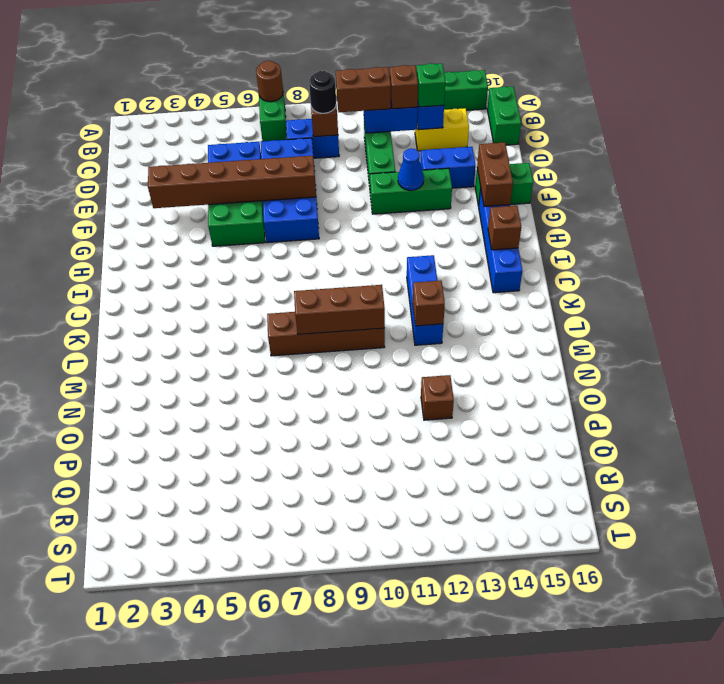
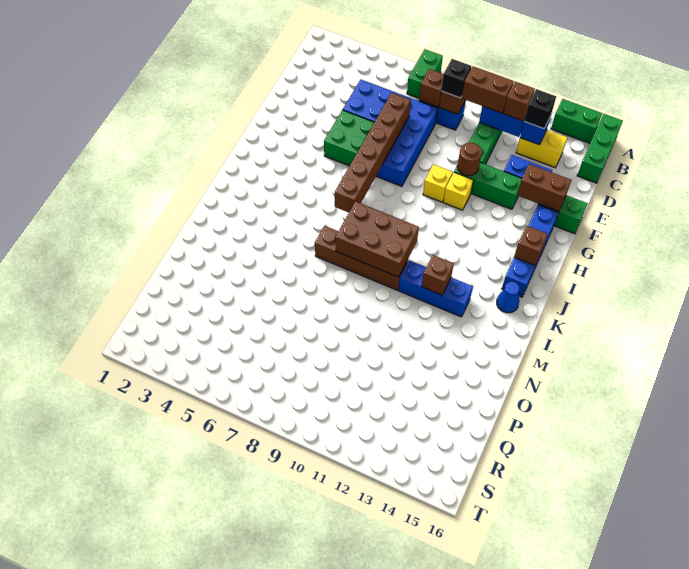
brown round brick A7 level 2 -> brown round brick F11 level 2
green brick B16:C16 level 1 -> green brick A16:C16 level 1
black round brick C9 level 3 -> black brick C9 level 3
green brick C13 level 3 -> black brick C13 level 3
brown brick F3:F8 level 2 -> brown brick E7:J7 level 2
blue cone F12 level 2 -> blue cone K15 level 1
brown brick F15:G15 level 2 -> brown brick F14:F15 level 2
none -> yellow brick G10 level 1
none -> yellow brick G11 level 1
blue brick J12:L12 level 1 -> blue brick L11:L13 level 1
brown brick L8:L10 level 2 -> brown brick K8:L10 level 2
brown brick O12 level 1 -> brown brick C8 level 2

